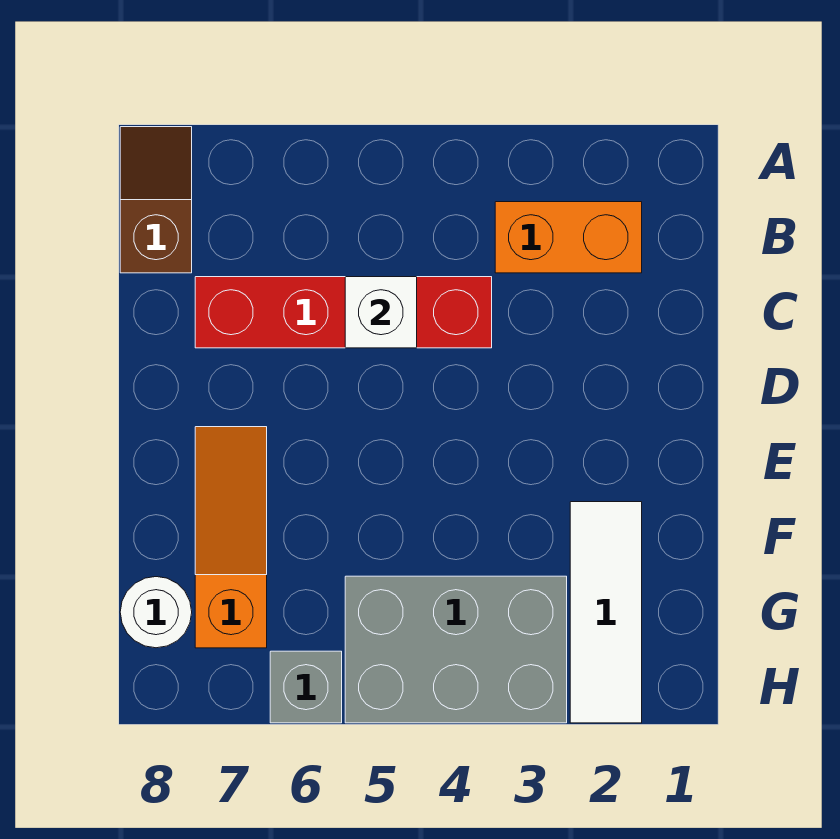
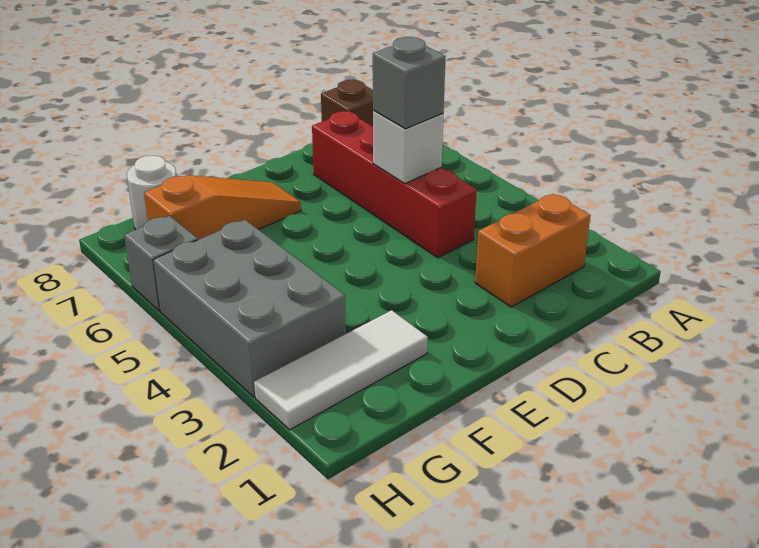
orange brick B2:B3 level 1 -> orange brick B2:C2 level 1
none -> grey brick C5 level 3

